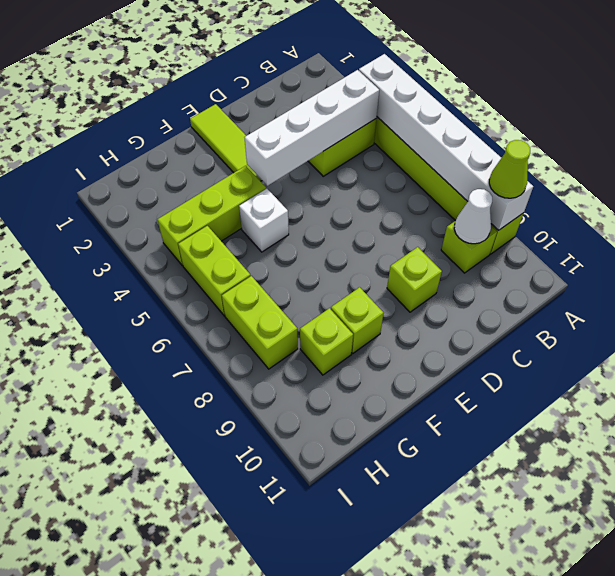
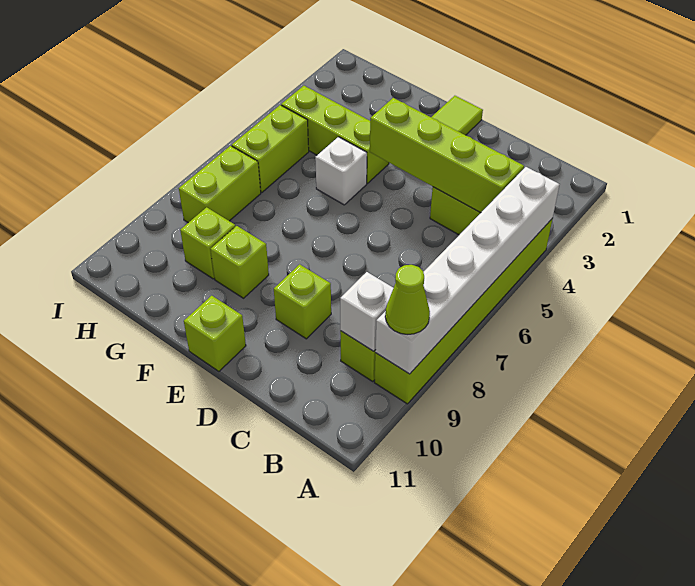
white brick B4:E4 level 2 -> lime brick B4:E4 level 2
white cone B9 level 2 -> white brick B9 level 2
none -> lime brick E11 level 1

